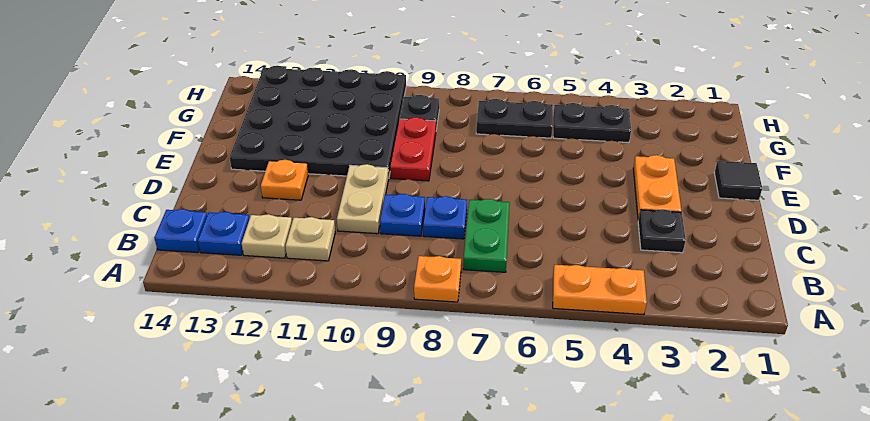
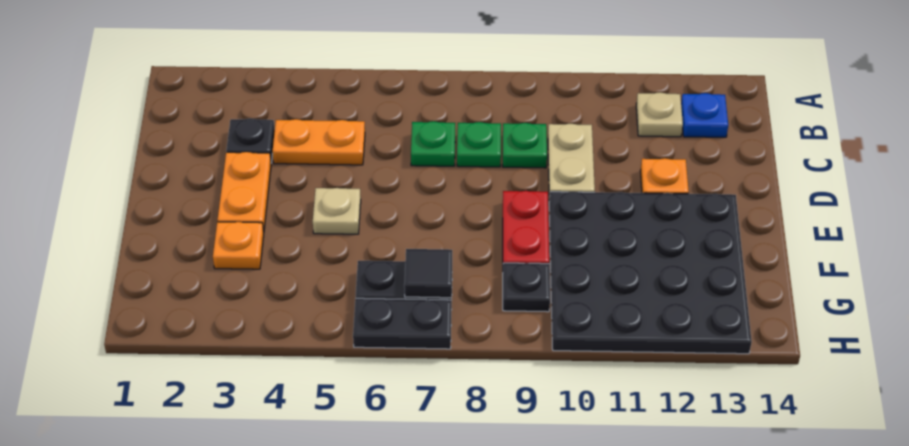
orange plate A4:A5 level 1 -> orange plate C4:C5 level 1
orange plate A8 level 1 -> orange plate F3 level 1
green plate B7:C7 level 1 -> green plate C7 level 1
tan plate B11 level 1 -> tan plate E5 level 1
blue plate B14 level 1 -> none
blue plate C8 level 1 -> green plate C8 level 1
blue plate C9 level 1 -> green plate C9 level 1
black tile E1 level 1 -> black tile G7 level 2
black plate G4:G5 level 1 -> black plate H6:H7 level 1

